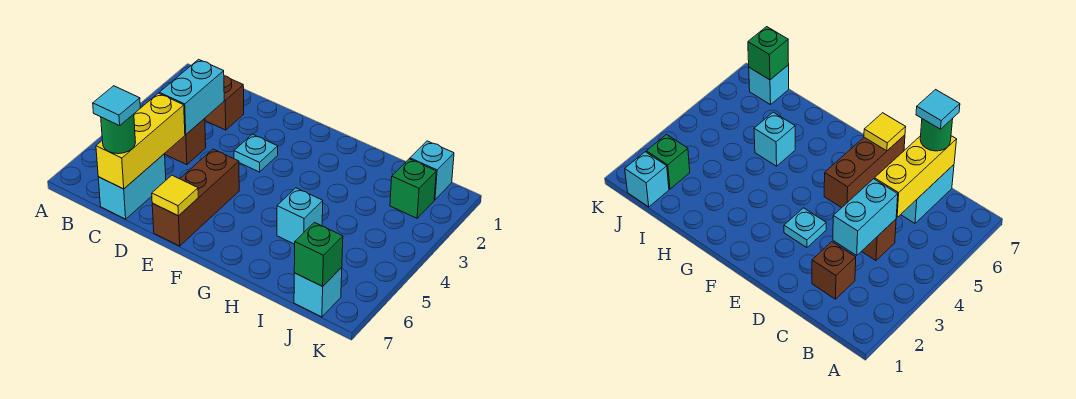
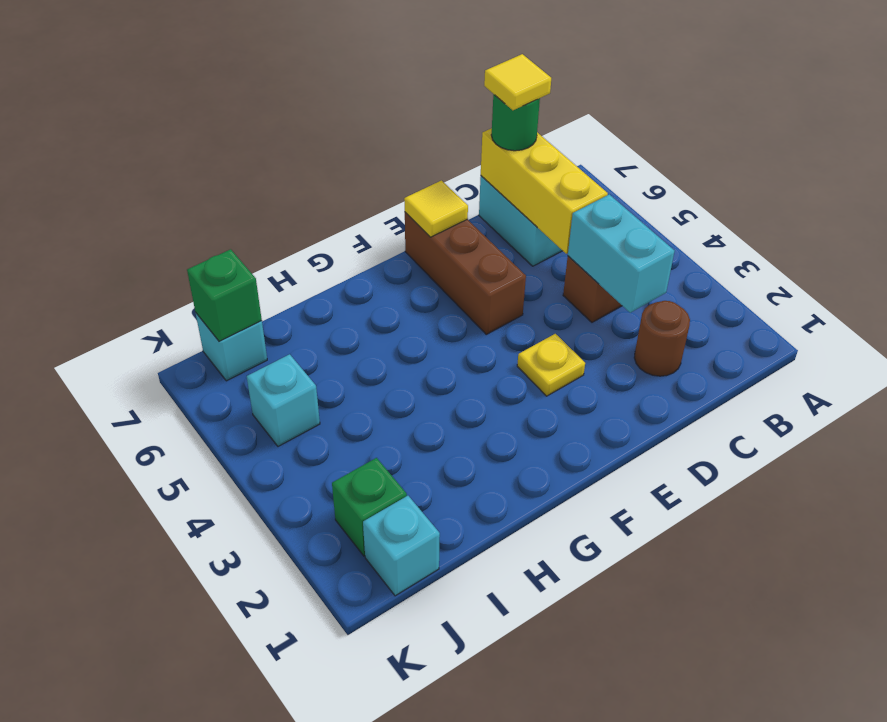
brown brick C2 level 1 -> brown round brick C2 level 1
cyan tile C7 level 4 -> yellow tile C7 level 4
cyan plate E3 level 1 -> yellow plate E3 level 1
cyan brick H5 level 1 -> cyan brick J5 level 1

